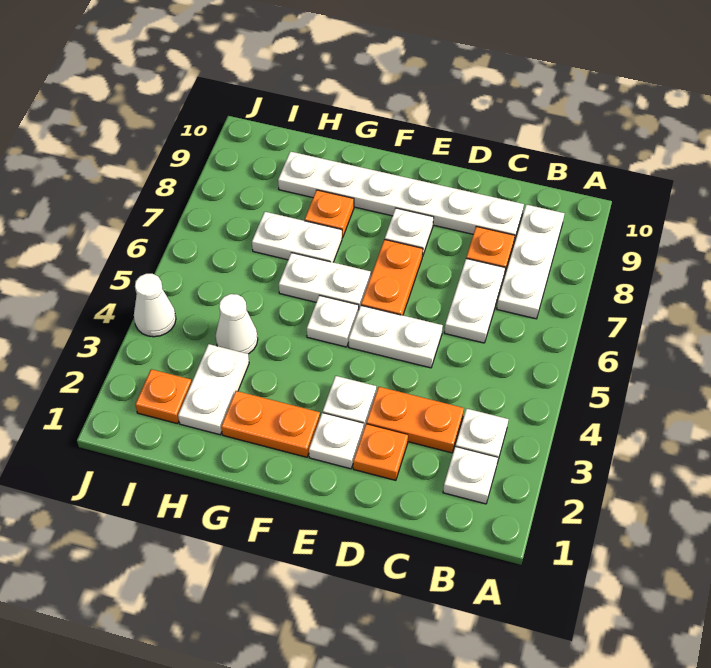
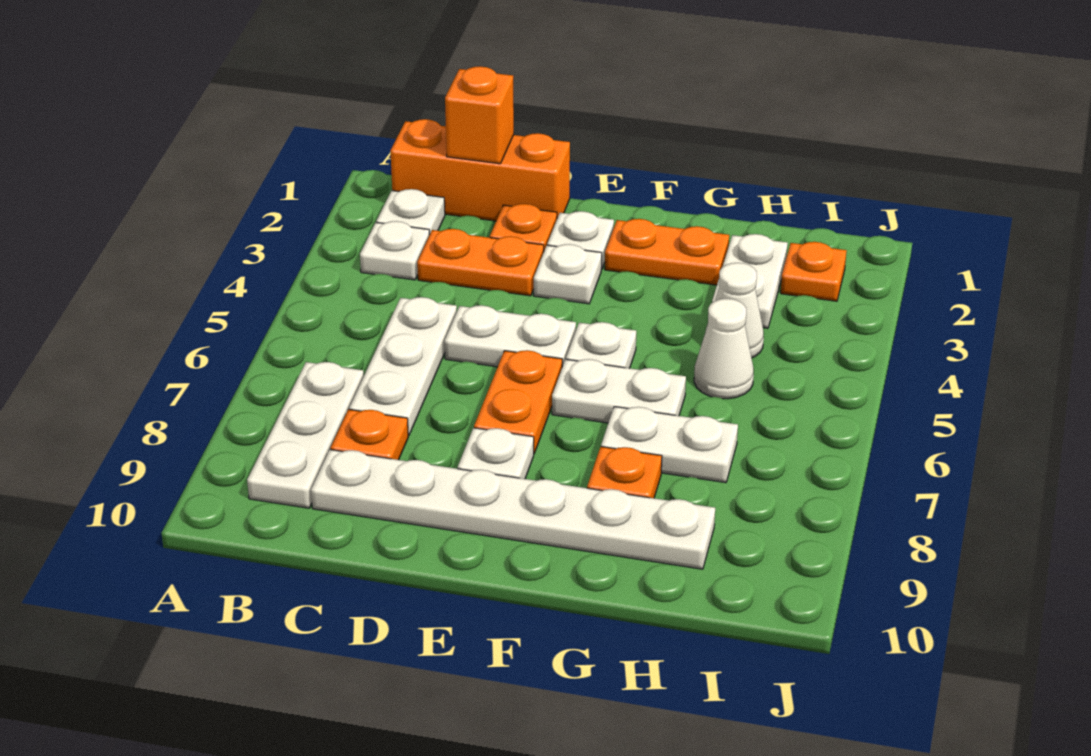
none -> orange brick B1:D1 level 1
none -> orange brick C1 level 2
white plate C6:C7 level 1 -> white plate C5:C7 level 1
white cone J4 level 1 -> white cone H5 level 1

